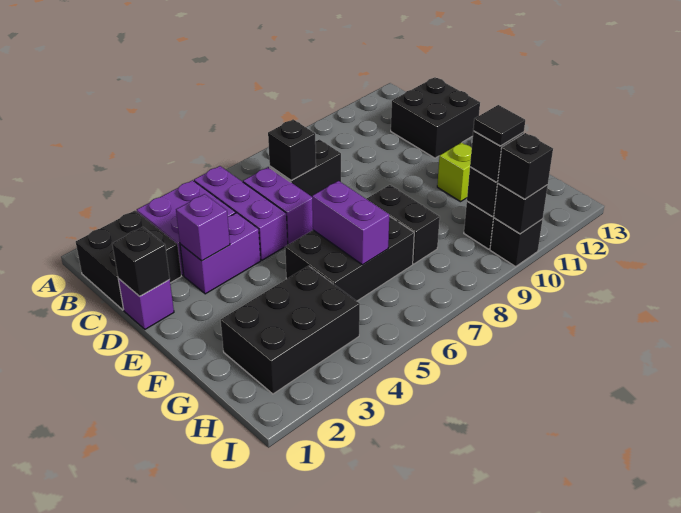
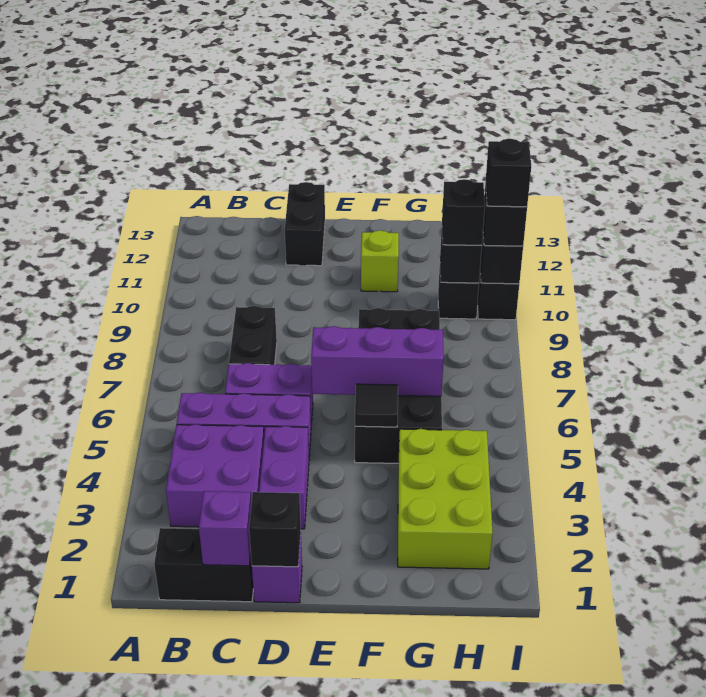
black brick B1:C2 level 1 -> black brick B1:C1 level 1
black brick C7 level 2 -> black brick I10 level 4
black brick C12:D13 level 1 -> black brick D12:D13 level 1
purple brick D3 level 2 -> purple brick C1 level 2
purple brick F6:G6 level 2 -> purple brick E6:G6 level 2
black brick G2:H4 level 1 -> lime brick G2:H4 level 1
black tile H10 level 4 -> black tile F5 level 2

